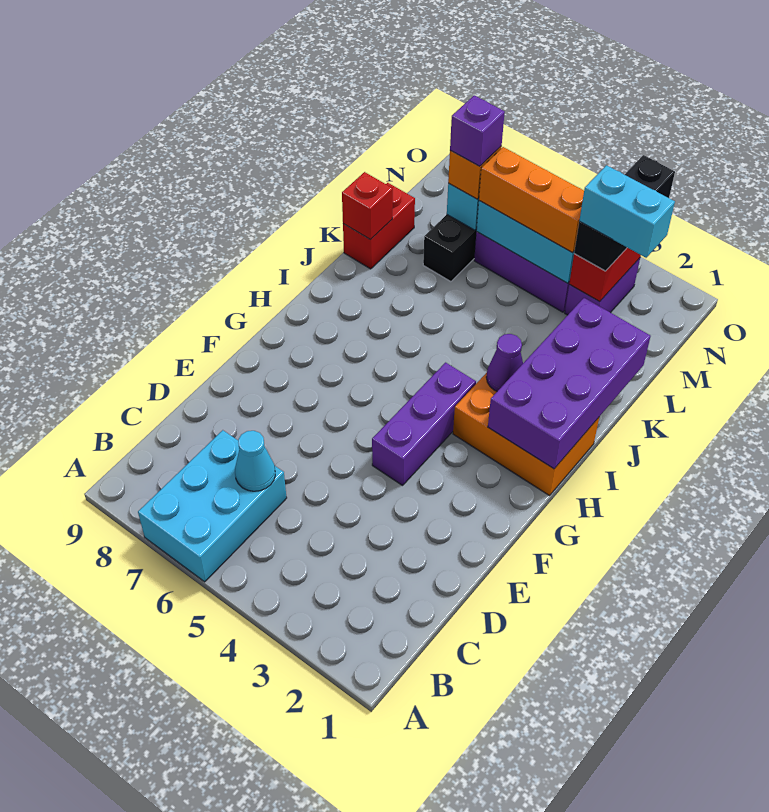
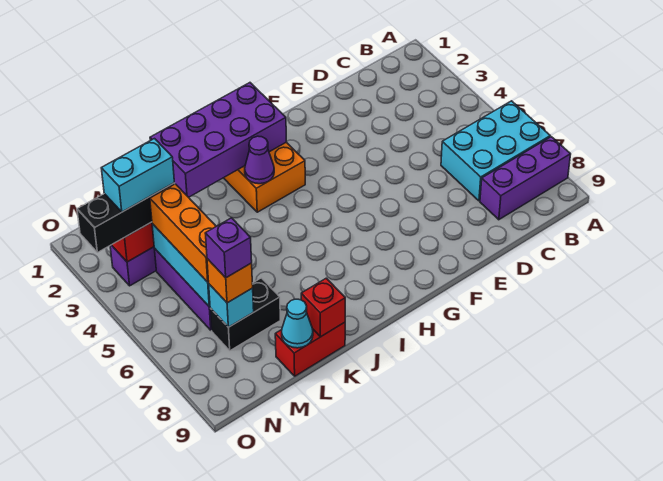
cyan cone C6 level 2 -> cyan cone L9 level 2
purple brick F4:H4 level 1 -> purple brick A8:C8 level 1
cyan brick M2:M3 level 4 -> cyan brick M3:N3 level 4

